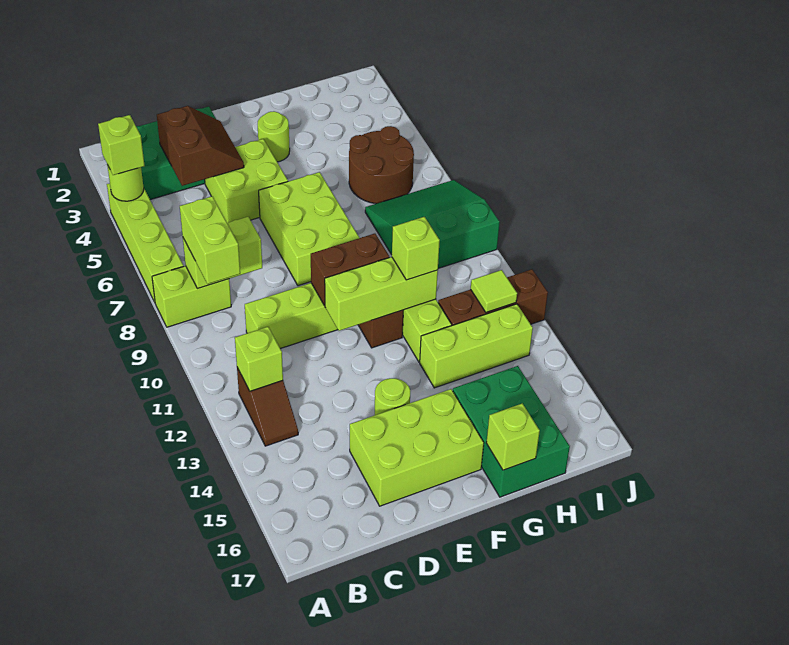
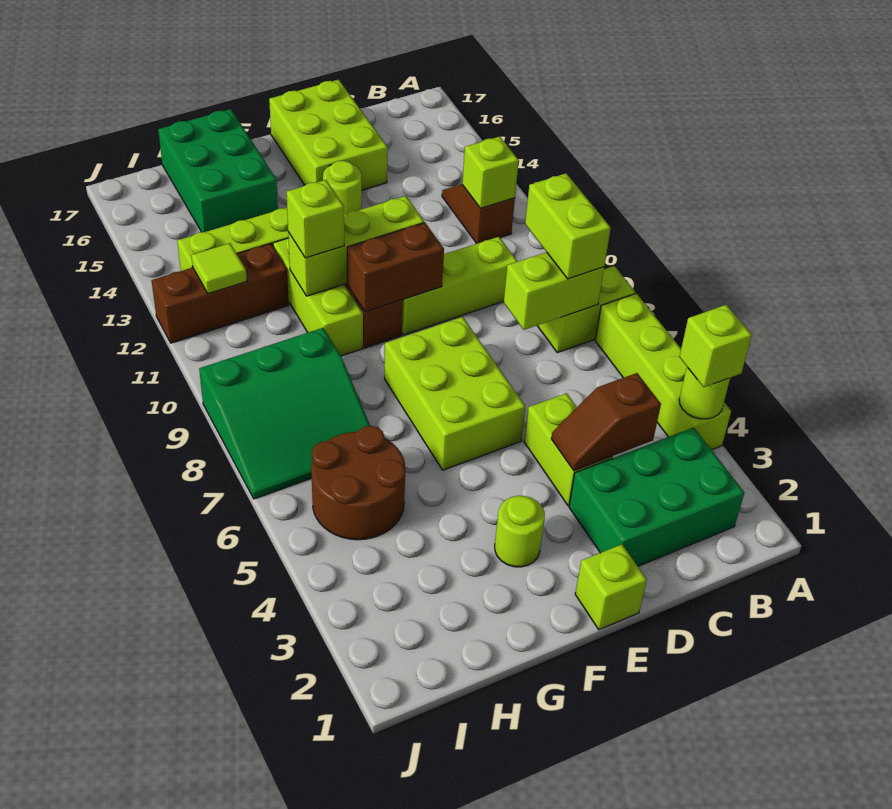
brown slope C3:D4 level 2 top C -> brown slope C4:D4 level 2 top C
lime brick D4:E5 level 1 -> lime brick D4:D5 level 1
lime brick D15:F16 level 1 -> lime brick D15:E17 level 1
lime brick G17 level 2 -> lime brick E1 level 1

